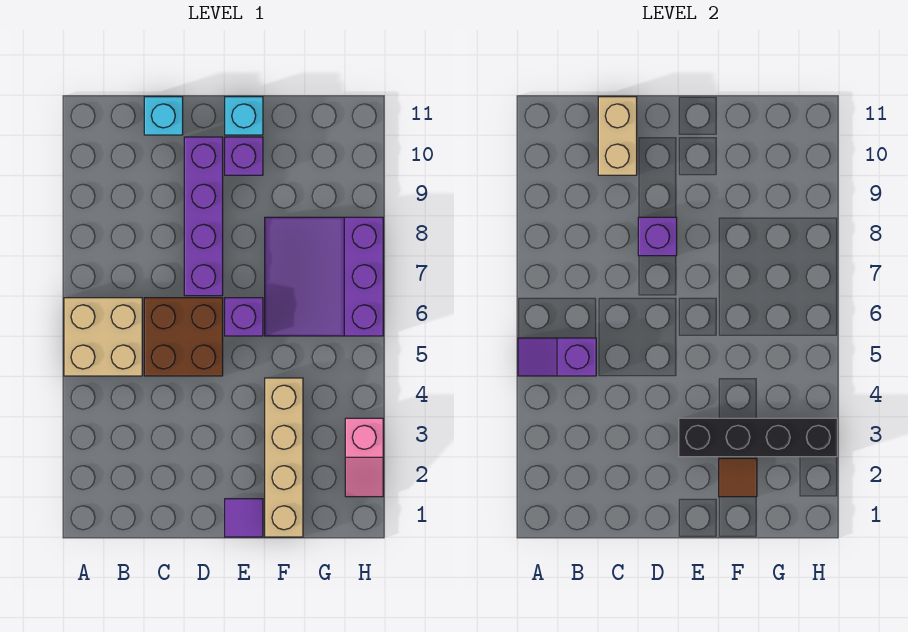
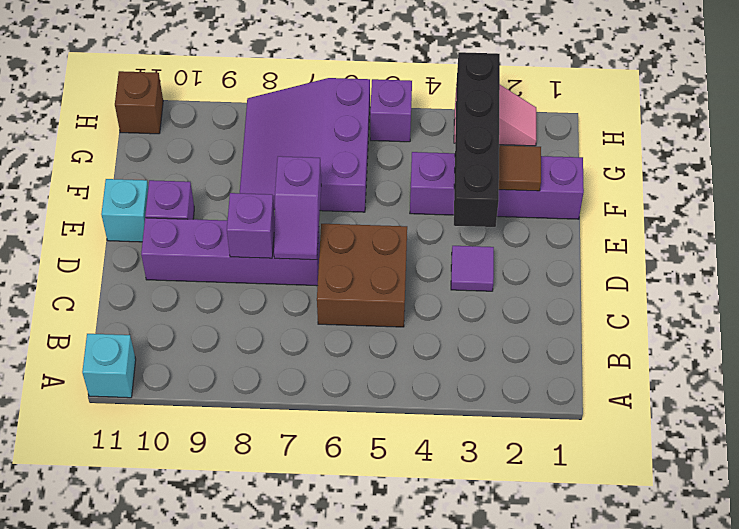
tan brick A5:B6 level 1 -> none
purple slope A5:B5 level 2 top B -> purple slope D7:E7 level 2 top E
tan brick C10:C11 level 2 -> none
cyan brick C11 level 1 -> cyan brick A11 level 1
purple tile E1 level 1 -> purple tile D3 level 1
purple brick E6 level 1 -> purple brick H5 level 1
tan brick F1:F4 level 1 -> purple brick F1:F4 level 1
purple slope F6:H8 level 1 top H -> purple slope F6:H8 level 1 top 6
none -> brown brick H11 level 1

